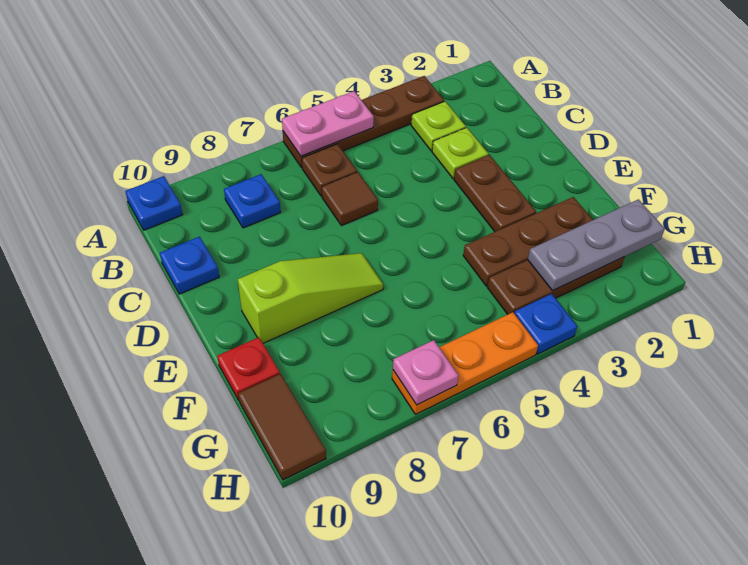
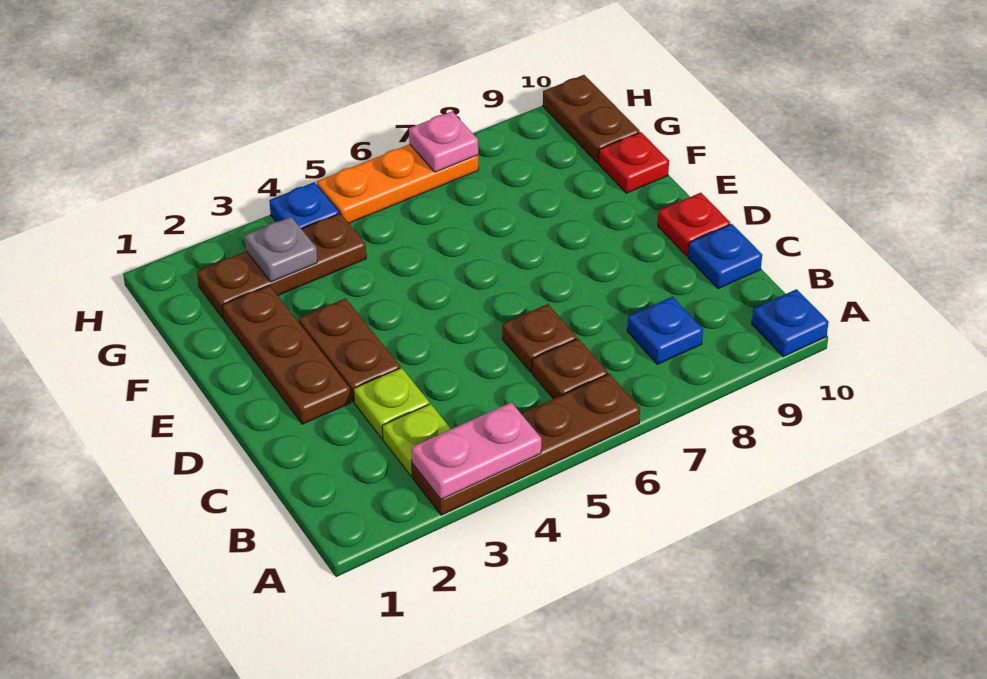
pink plate A5:A6 level 2 -> pink plate A3:A4 level 2
brown tile C6 level 1 -> brown plate C6 level 1
none -> red plate D10 level 1
lime slope E7:E9 level 1 top 9 -> none
brown plate F2:F4 level 1 -> brown plate D2:F2 level 1
grey plate G1:G3 level 2 -> grey plate G3 level 2
brown tile G10:H10 level 1 -> brown plate G10:H10 level 1

